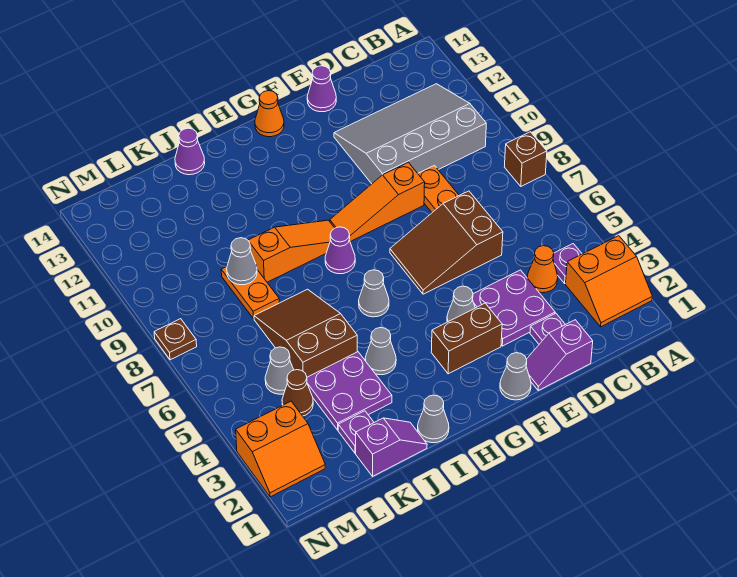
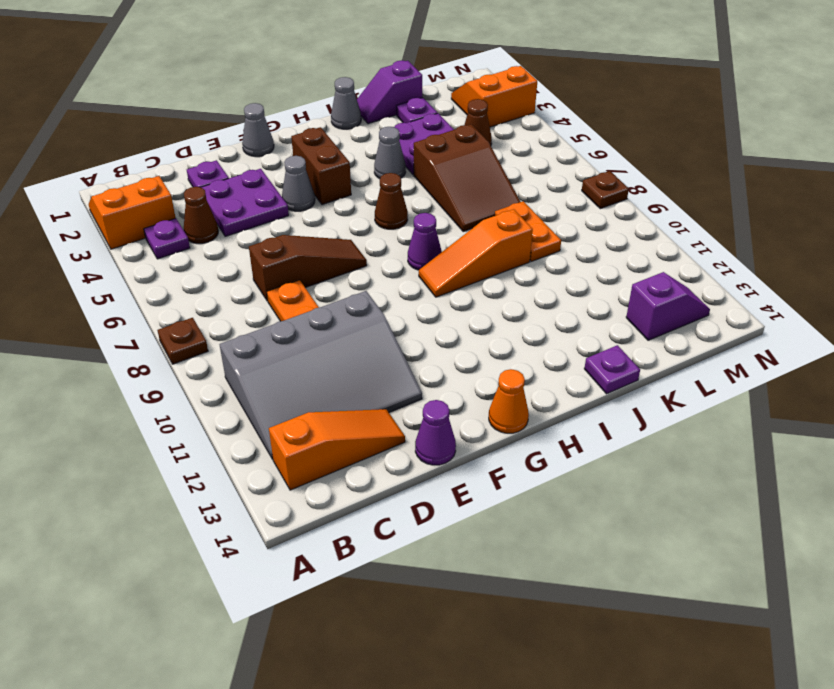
brown brick A8 level 1 -> brown plate A8 level 1
orange cone C4 level 1 -> brown cone C4 level 1
purple slope D1:E1 level 1 top D -> purple slope L13:M13 level 1 top L
brown slope D6:F7 level 1 top D -> brown slope D7:F7 level 1 top D
orange slope E9:G9 level 1 top E -> orange slope B13:D13 level 1 top B
brown brick F3:G3 level 1 -> brown brick G3:G4 level 1
grey cone H6 level 1 -> brown cone H6 level 1
purple cone J14 level 1 -> purple plate J14 level 1
grey cone K9 level 2 -> none
grey cone L5 level 1 -> none

